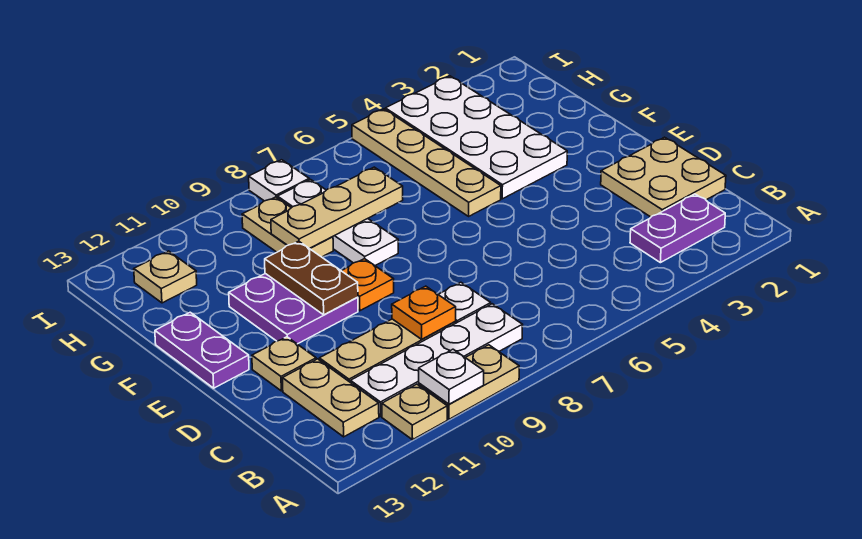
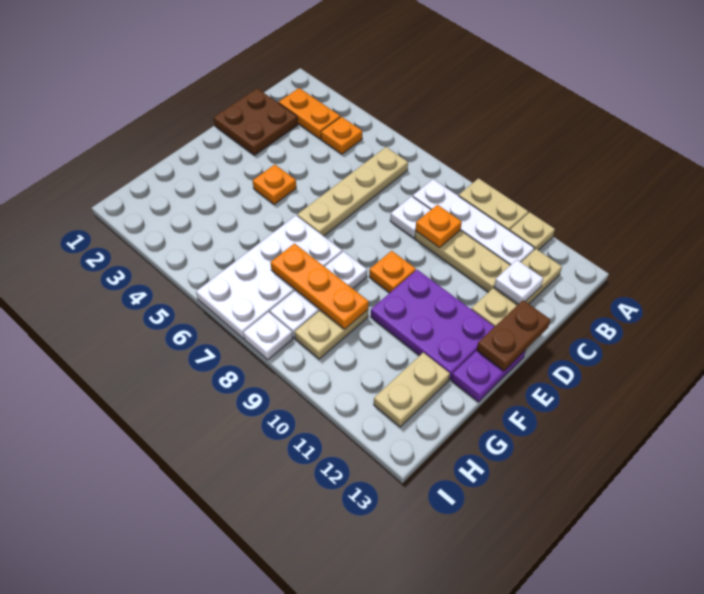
white plate A10 level 2 -> white plate C12 level 2
purple plate B2:B3 level 1 -> orange plate B2:B3 level 1
none -> orange plate B4 level 1
tan plate C1:D2 level 1 -> brown plate C1:D2 level 1
none -> orange plate E4 level 1
purple plate E10:F11 level 1 -> purple plate E10:F12 level 1
brown plate E10:F10 level 2 -> brown plate D13:E13 level 2
white plate F3:I4 level 1 -> white plate F6:I7 level 1
tan plate F5:I5 level 1 -> tan plate B6:E6 level 1
tan plate G7:G9 level 2 -> orange plate G7:G9 level 2
tan plate H12 level 1 -> tan plate G12:H12 level 1

